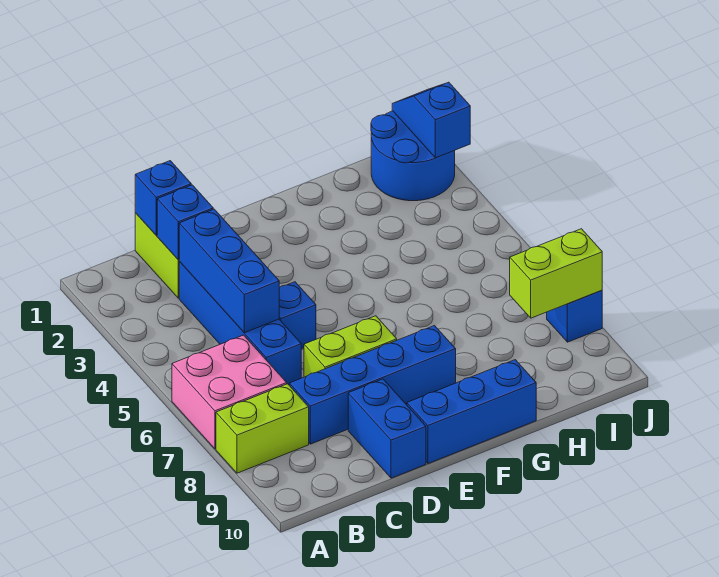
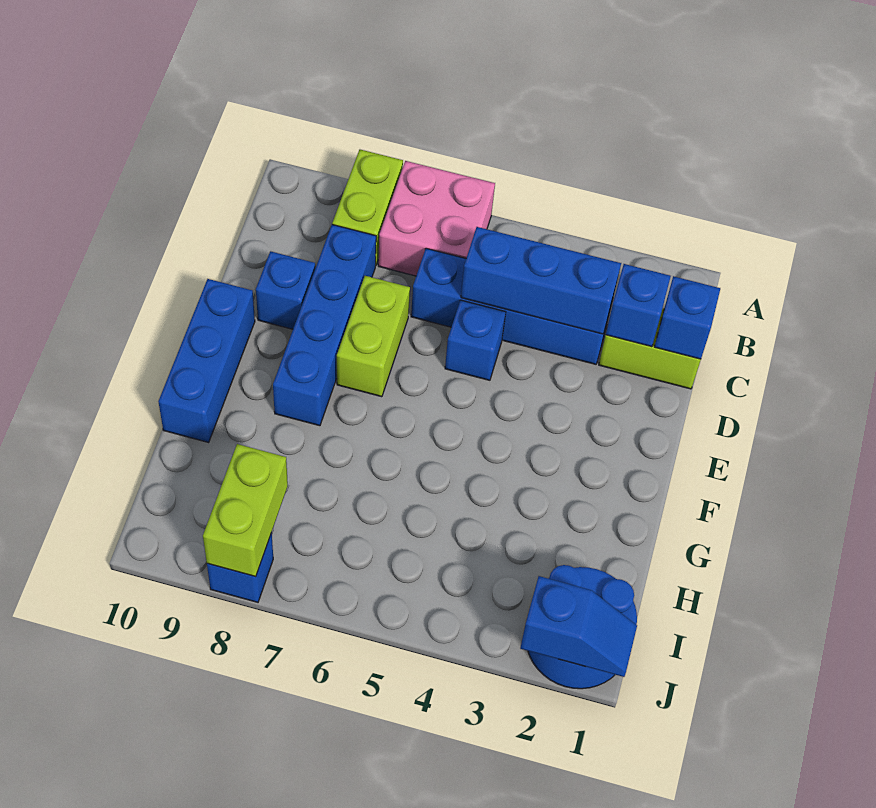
blue brick D9:D10 level 1 -> blue brick D9 level 1

